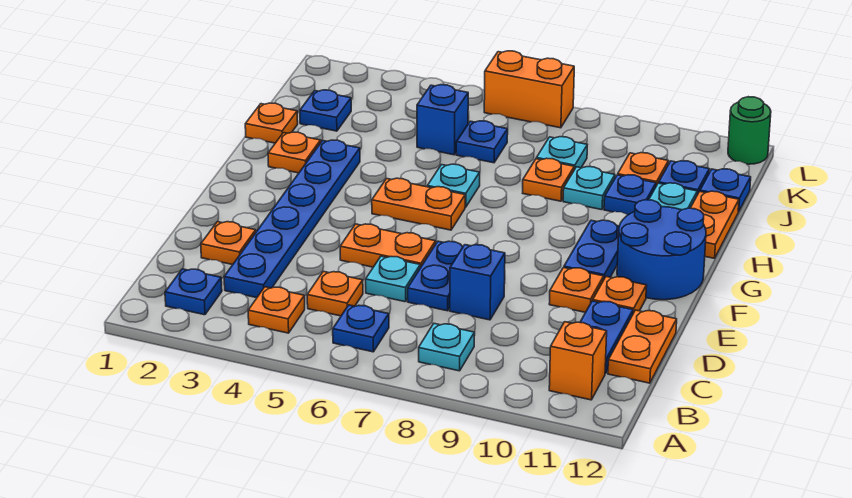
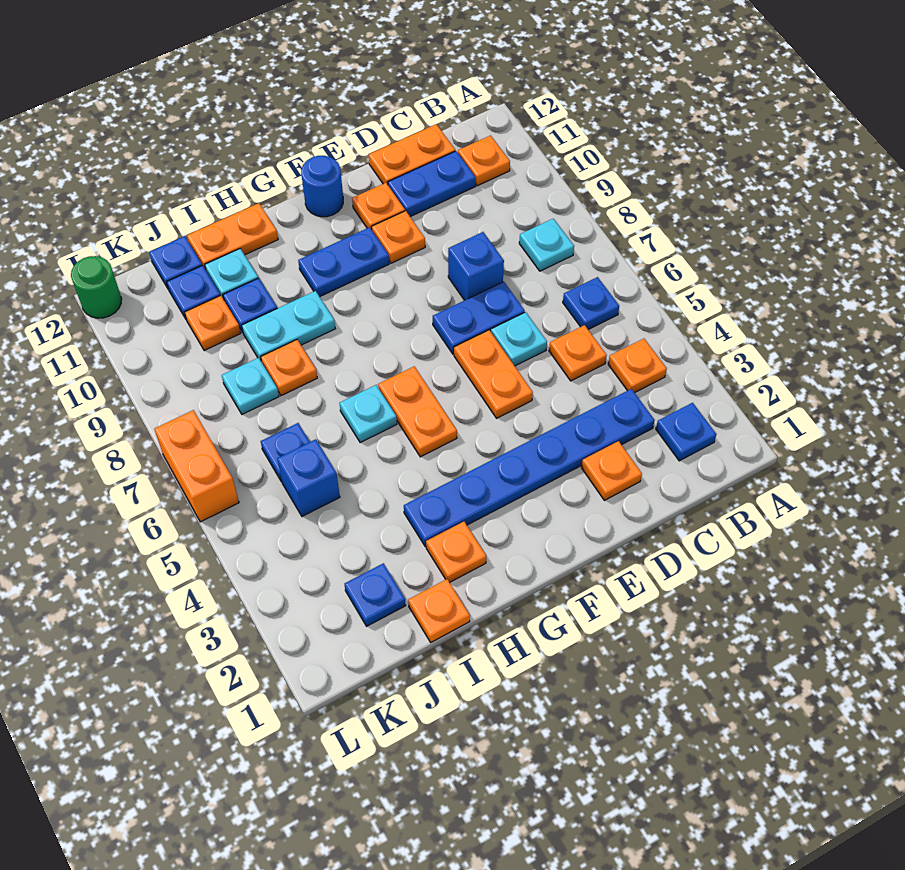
orange brick B11 level 1 -> orange plate B11 level 1
blue round brick F11:G12 level 1 -> blue round brick F12 level 1
cyan plate I9 level 1 -> cyan plate H9:I9 level 1

